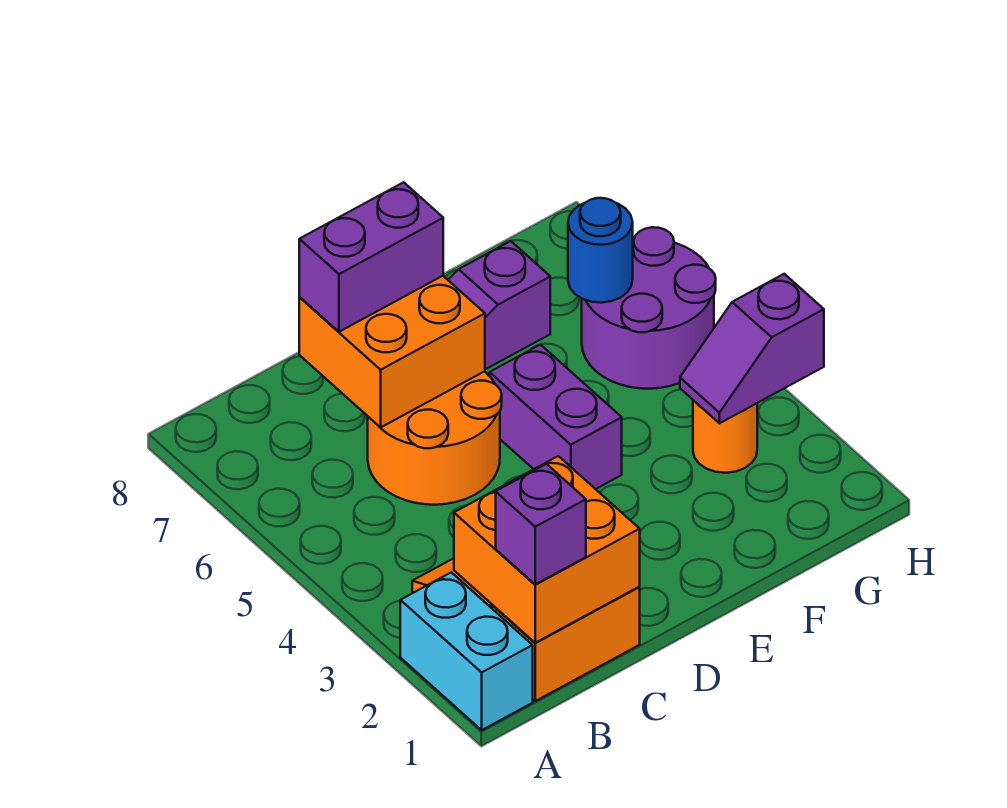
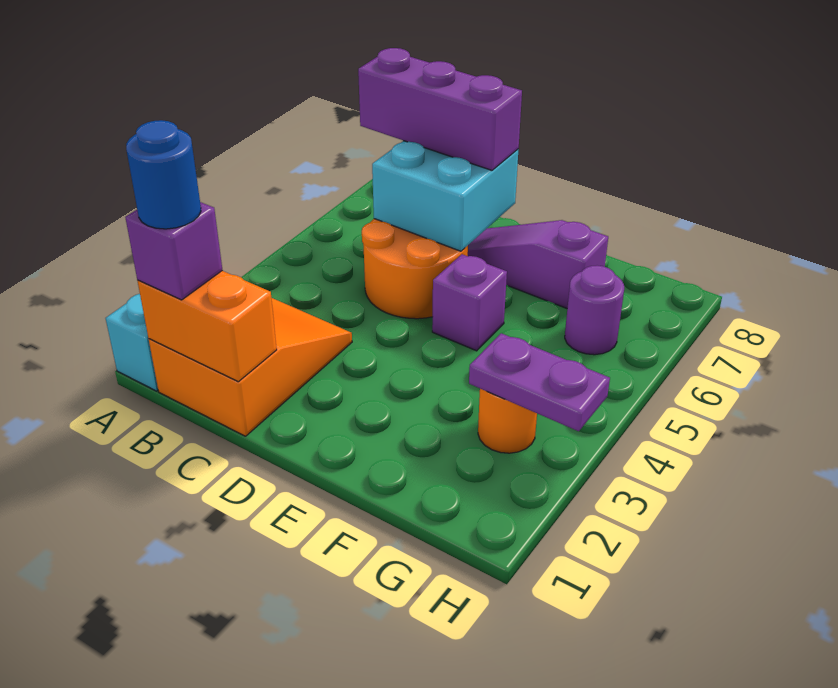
orange brick B1:C2 level 2 -> orange brick B1:C1 level 2
orange brick C6:D7 level 2 -> cyan brick C6:D7 level 2
purple brick C7:D7 level 3 -> purple brick B7:D7 level 3
purple brick E4:E5 level 1 -> purple brick E5 level 1
purple slope G3:H3 level 2 top H -> purple plate G3:H3 level 2
purple round brick G5:H6 level 1 -> purple round brick G6 level 1
blue round brick G6 level 2 -> blue round brick B1 level 4

